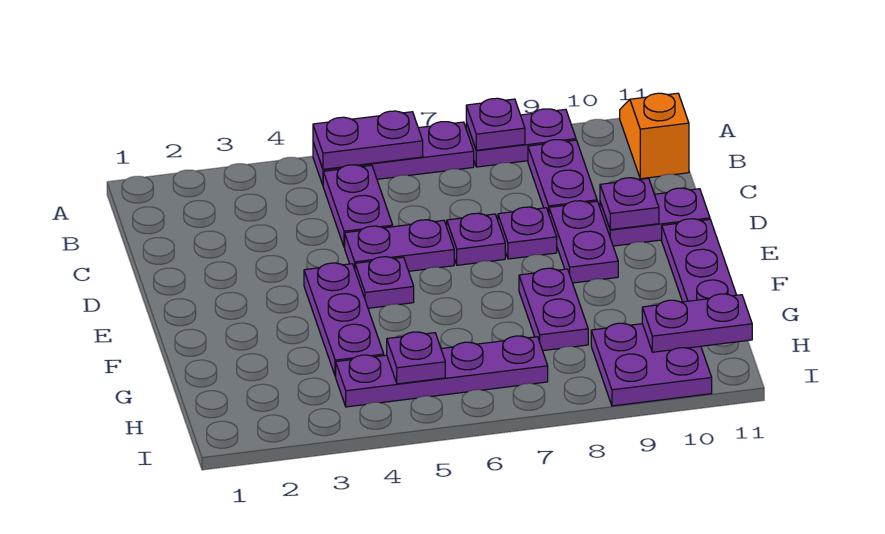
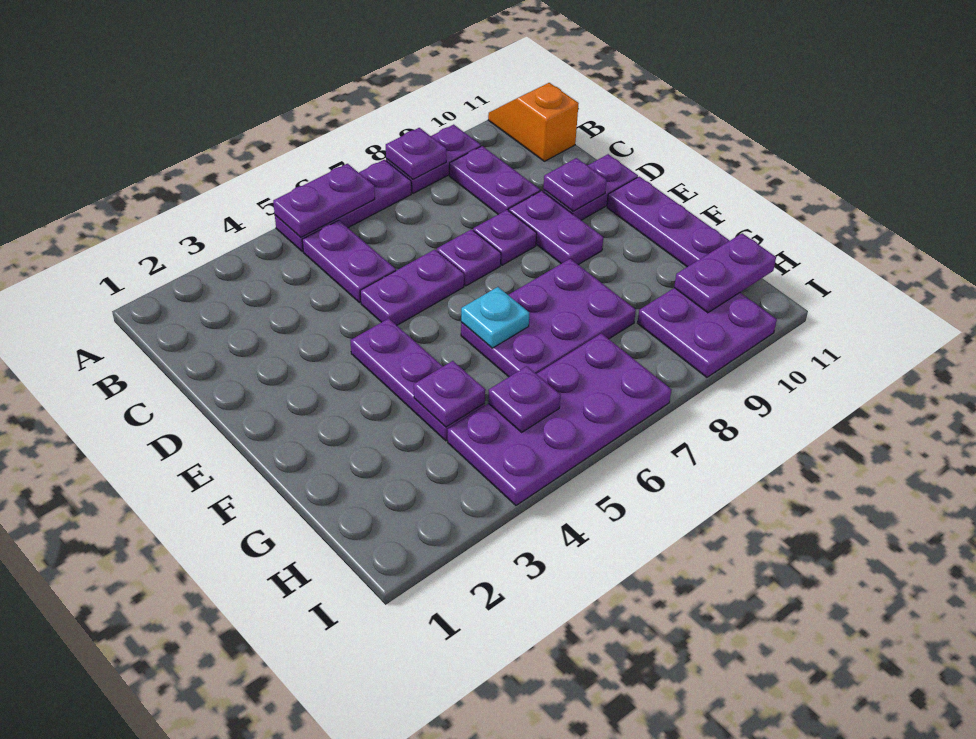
purple plate E5 level 1 -> purple plate G4 level 2
none -> cyan plate F6 level 2
purple plate F8:G8 level 1 -> purple plate F6:G8 level 1
purple plate H4:H7 level 1 -> purple plate H4:I7 level 1

